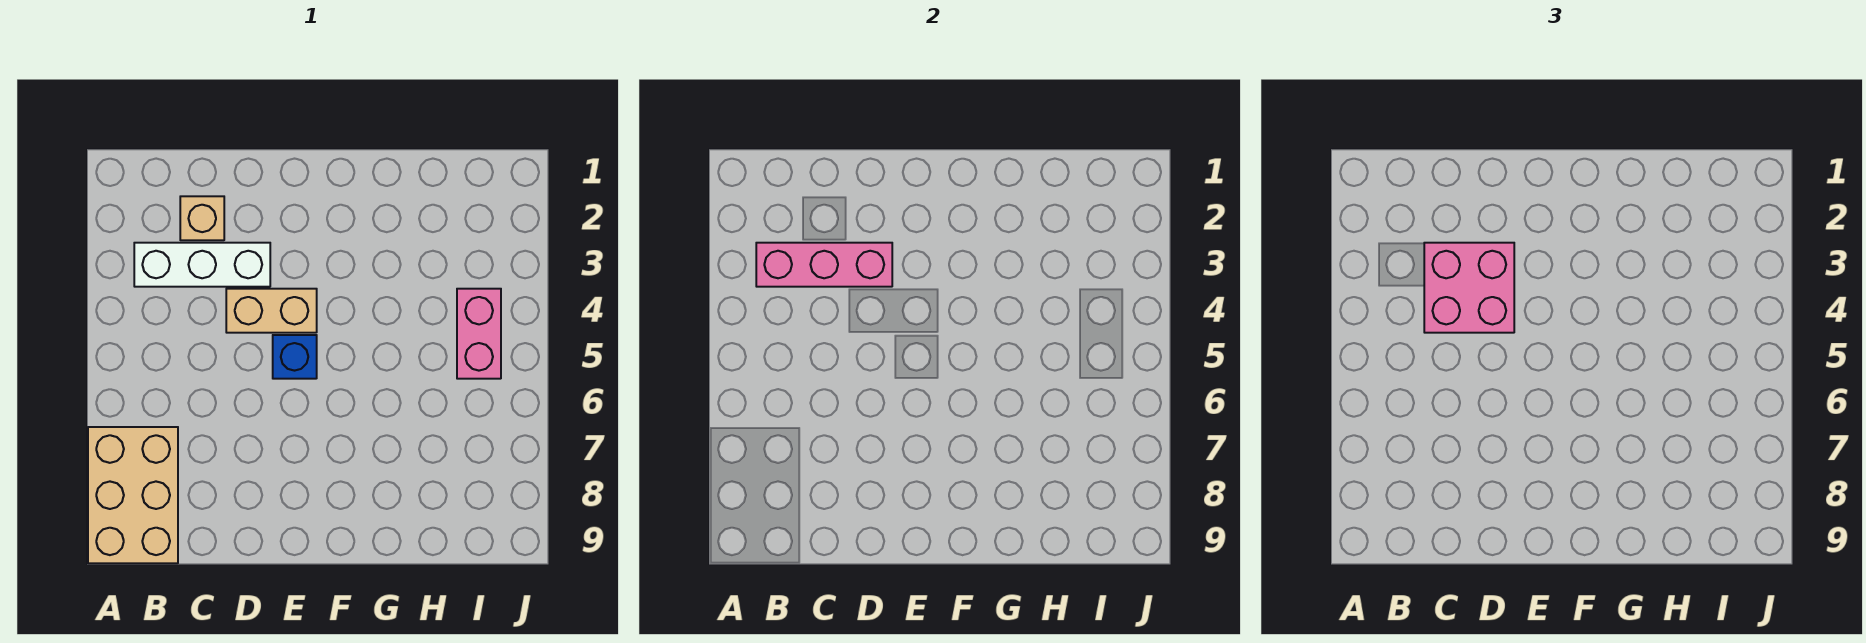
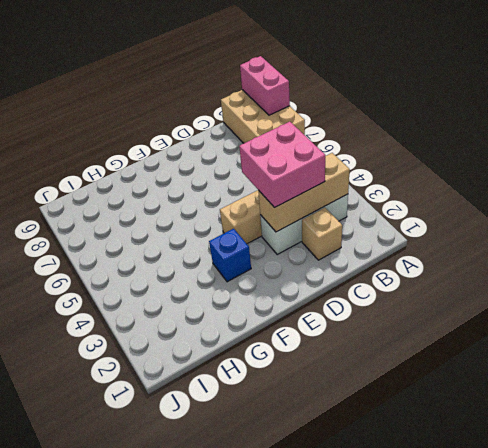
pink brick B3:D3 level 2 -> tan brick B3:D3 level 2
blue brick E5 level 1 -> blue brick F3 level 1
pink brick I4:I5 level 1 -> pink brick A8:A9 level 2

